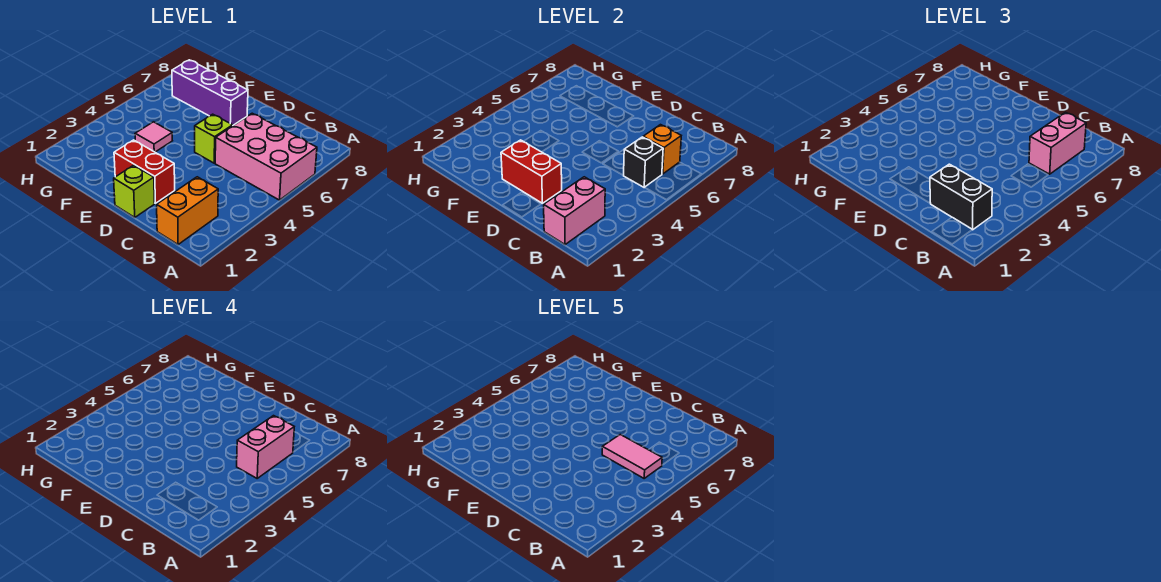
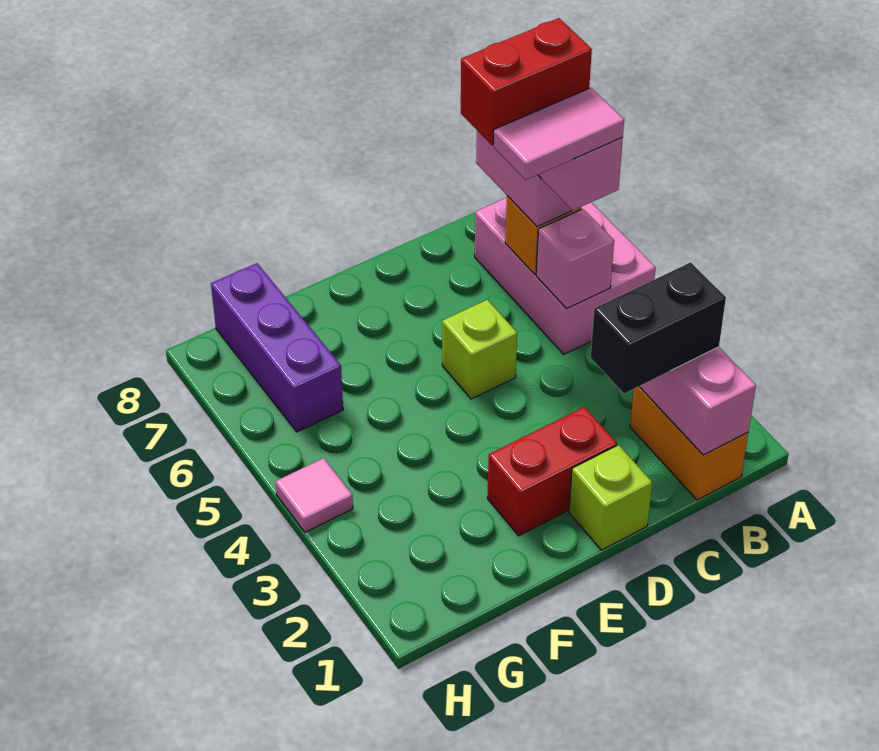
pink brick A5:C6 level 1 -> pink brick A5:B7 level 1
black brick B5 level 2 -> pink brick B5 level 2
red brick D2:E2 level 2 -> red brick B6:C6 level 5
purple brick E7:G7 level 1 -> purple brick G6:G8 level 1
pink tile F4 level 1 -> pink tile H4 level 1

